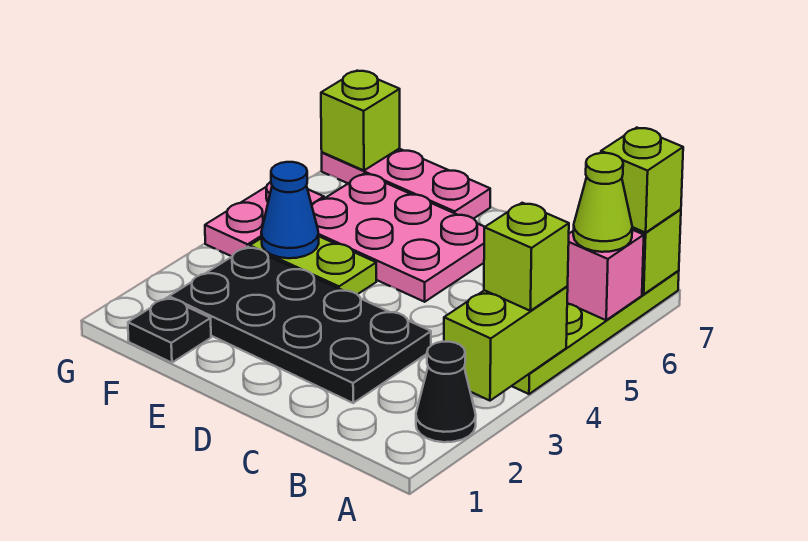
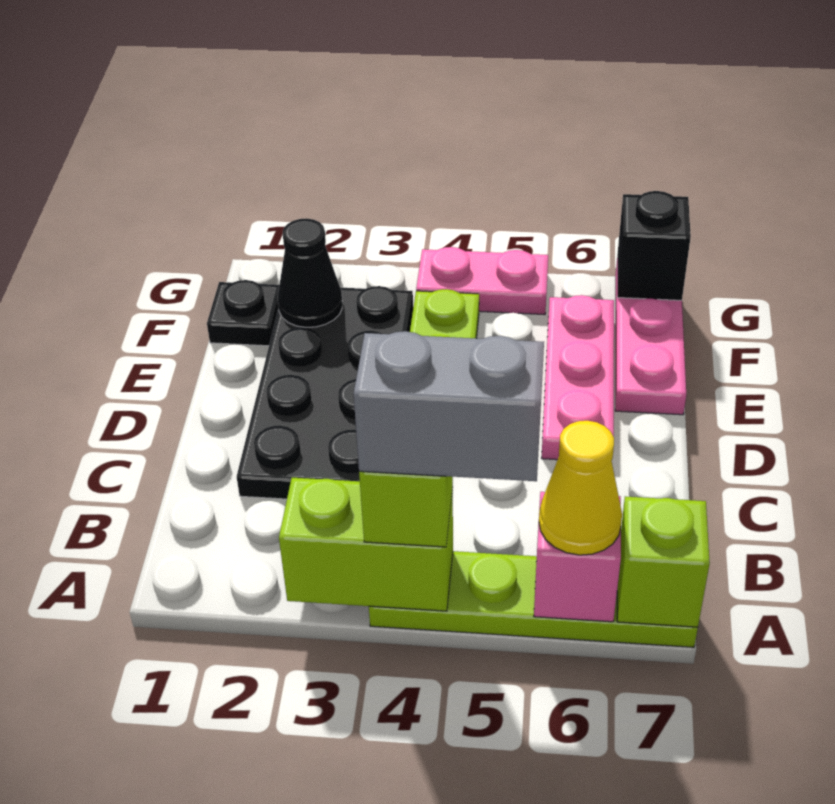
black cone A2 level 1 -> black cone F2 level 2
none -> grey brick A4:A5 level 4
lime cone A6 level 3 -> yellow cone A6 level 3
lime brick A7 level 3 -> none
pink plate D5:F6 level 1 -> pink plate D6:F6 level 1
blue cone F4 level 2 -> none
lime brick G7 level 2 -> black brick G7 level 2

